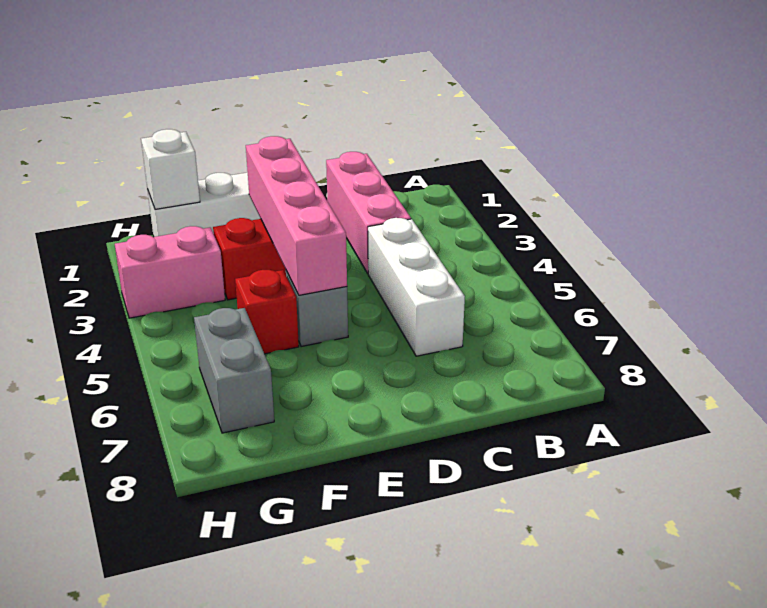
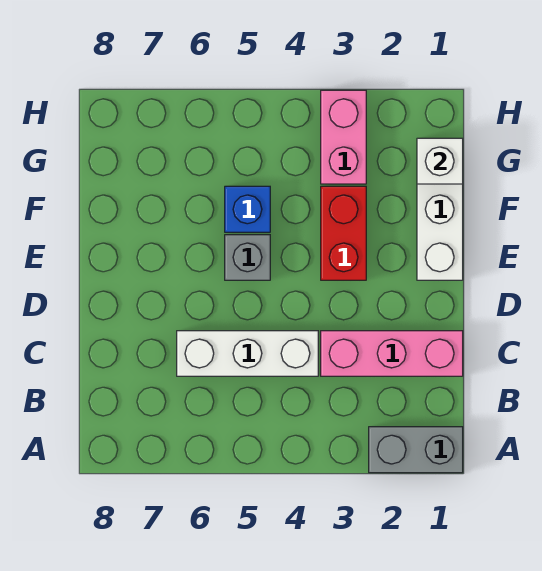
pink brick E2:E5 level 2 -> none
red brick F5 level 1 -> blue brick F5 level 1
grey brick G6:G7 level 1 -> grey brick A1:A2 level 1

